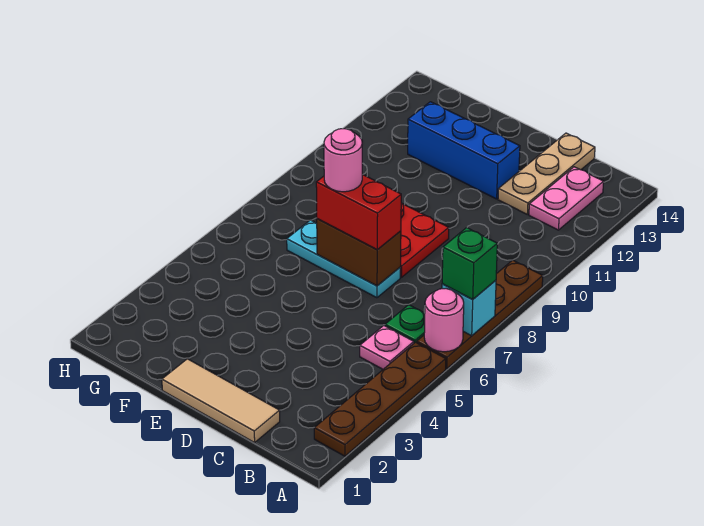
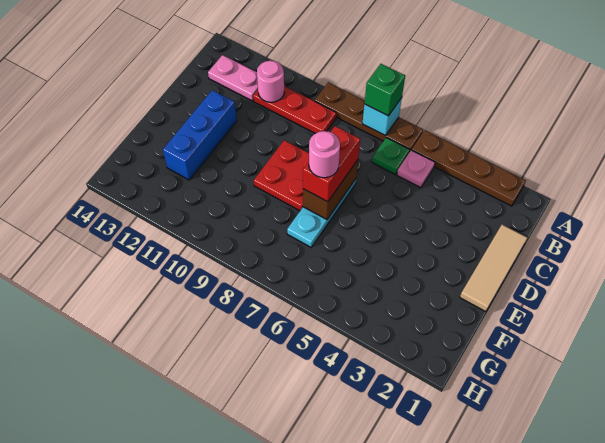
pink round brick A6 level 2 -> pink round brick B11 level 2
none -> red plate B9:B11 level 1
tan plate C12:C14 level 1 -> none

